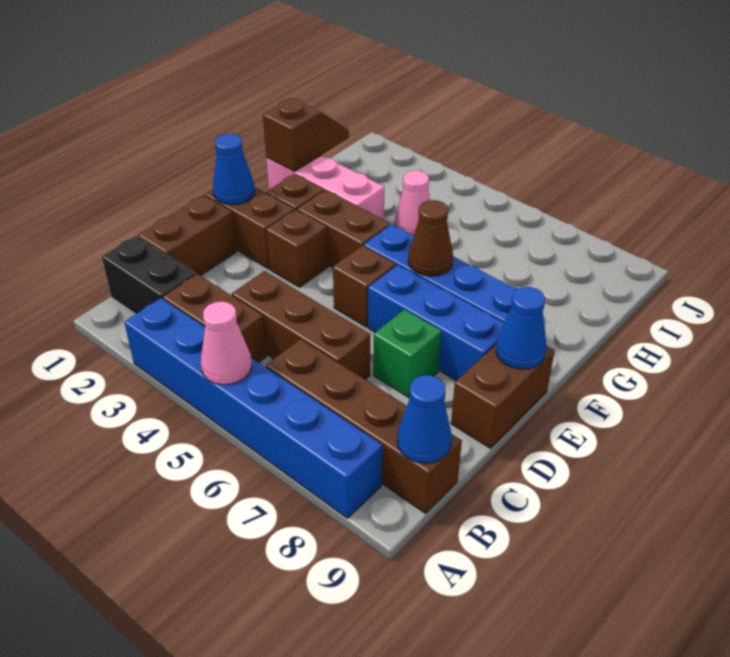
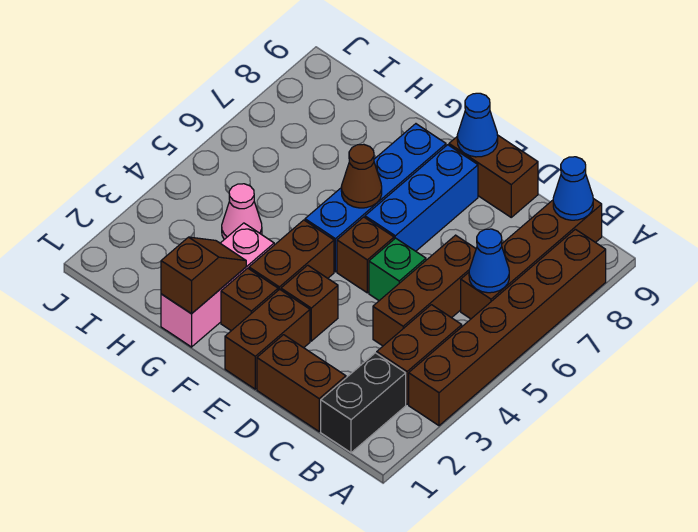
blue brick A3:A8 level 1 -> brown brick A3:A8 level 1
pink cone A5 level 2 -> none
green brick D7 level 1 -> green brick D5 level 1
blue cone E1 level 2 -> blue cone B6 level 2
brown slope G1:H1 level 2 top G -> brown slope G1:G2 level 2 top 1

